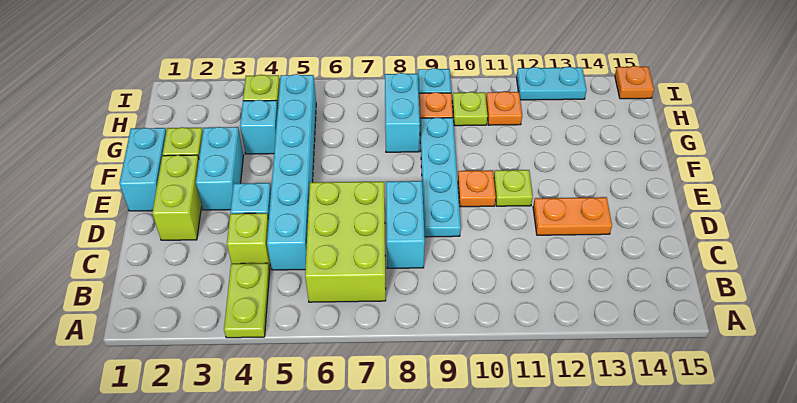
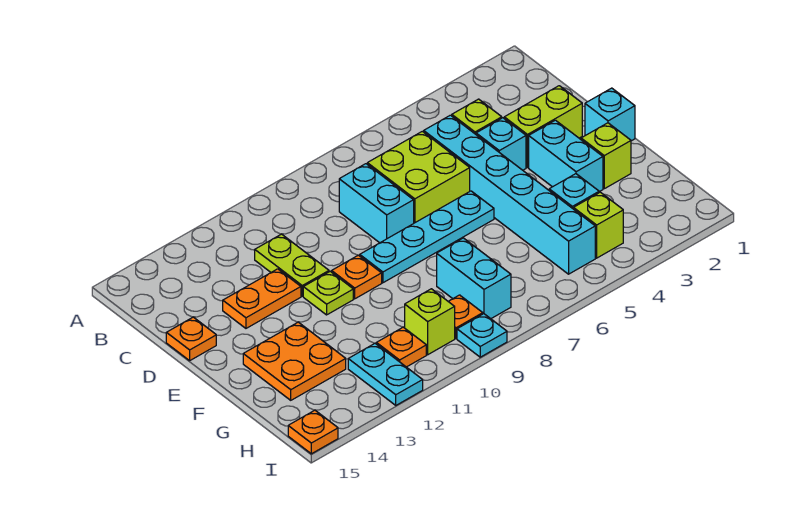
lime plate A4:B4 level 1 -> lime plate C11:D11 level 1
lime brick B6:D7 level 1 -> lime brick C6:D7 level 1
lime brick D2:E2 level 1 -> lime brick D2:D3 level 1
cyan plate D9:G9 level 1 -> cyan plate E6:E9 level 1
none -> orange plate D15 level 1
cyan brick E1:F1 level 1 -> cyan brick E1 level 1
none -> orange plate F13:G14 level 1
lime plate H10 level 1 -> lime brick H10 level 1
cyan plate I12:I13 level 1 -> cyan plate H12:I12 level 1

